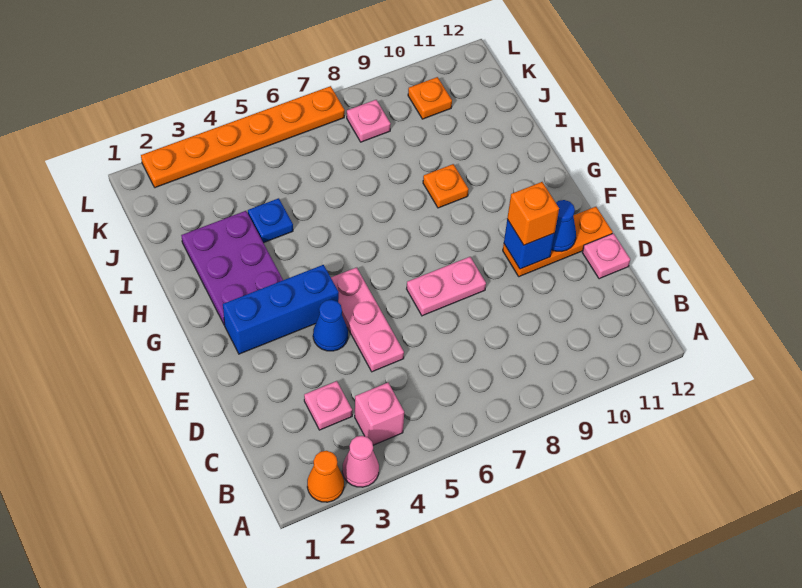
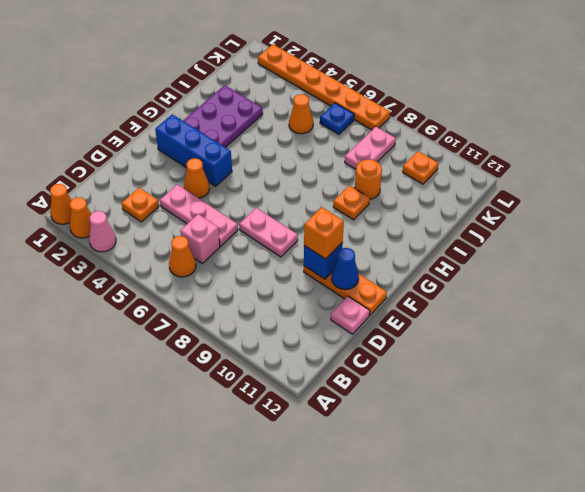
none -> orange cone A1 level 1
pink brick B4 level 1 -> pink brick C6 level 1
none -> orange cone B6 level 1
pink plate C3 level 1 -> orange plate C3 level 1
pink plate D5:F5 level 1 -> pink plate D4:D6 level 1
blue cone E4 level 1 -> orange cone E4 level 1
blue plate I4 level 1 -> blue plate K6 level 1
none -> orange round brick I9 level 1
none -> orange cone J5 level 1
pink plate K8 level 1 -> pink plate J8:K8 level 1

